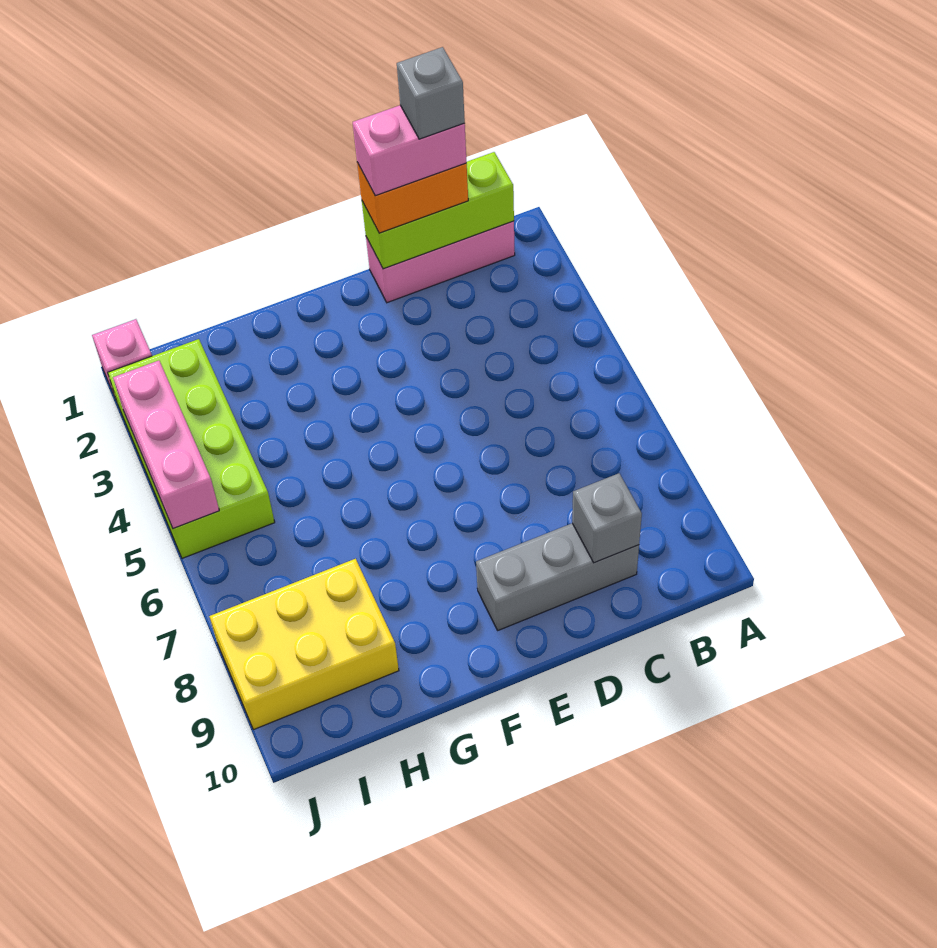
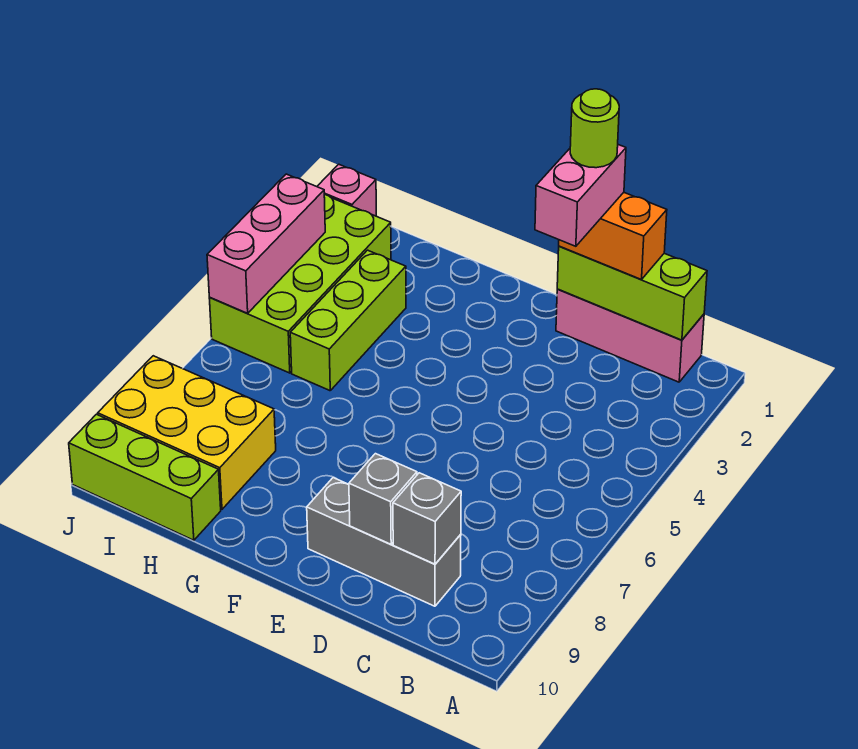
pink brick C1:D1 level 4 -> pink brick D1:D2 level 4
grey brick C1 level 5 -> grey brick D9 level 2
none -> lime round brick D1 level 5
none -> lime brick H3:H5 level 1
none -> lime brick H10:J10 level 1

